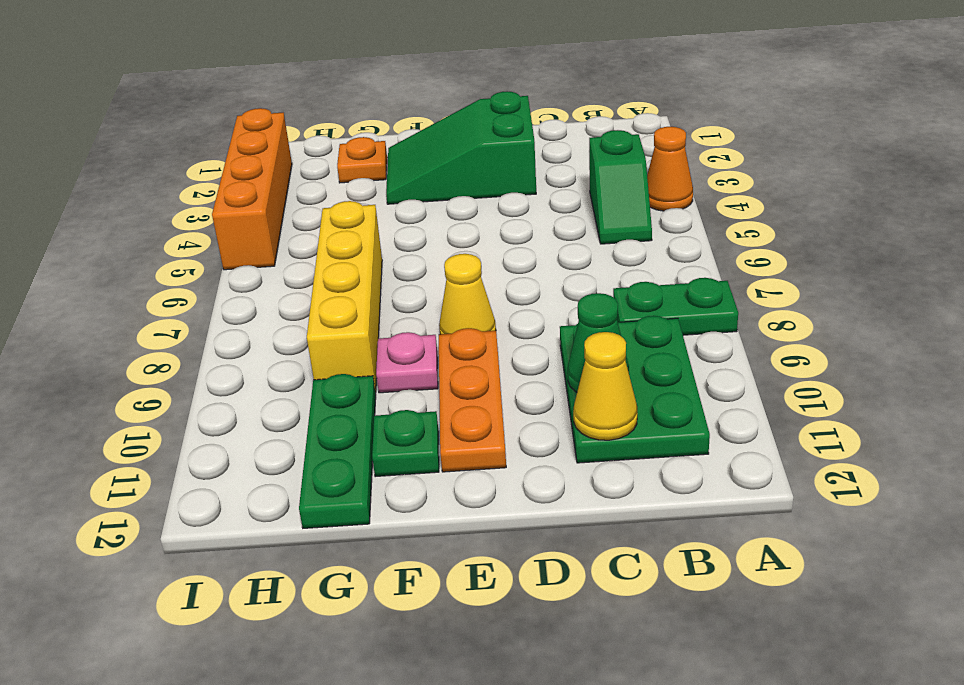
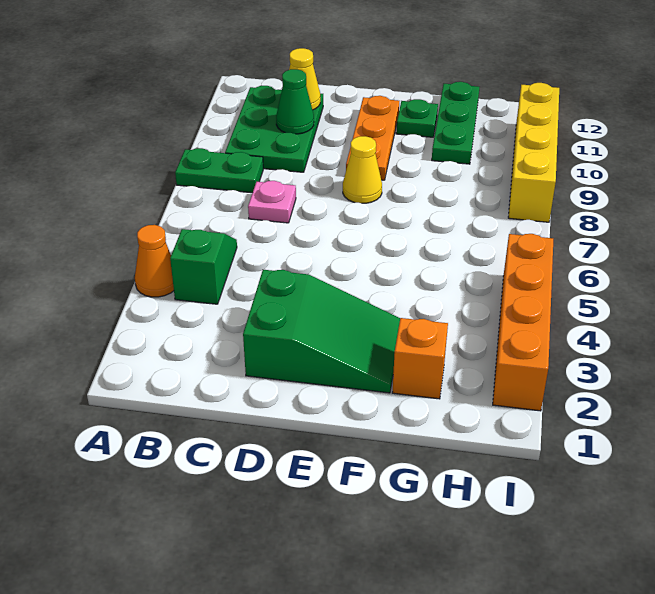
pink plate F9 level 1 -> pink plate C7 level 1
orange plate G2 level 1 -> orange brick G2 level 1
yellow brick G6:G9 level 1 -> yellow brick I8:I11 level 1

